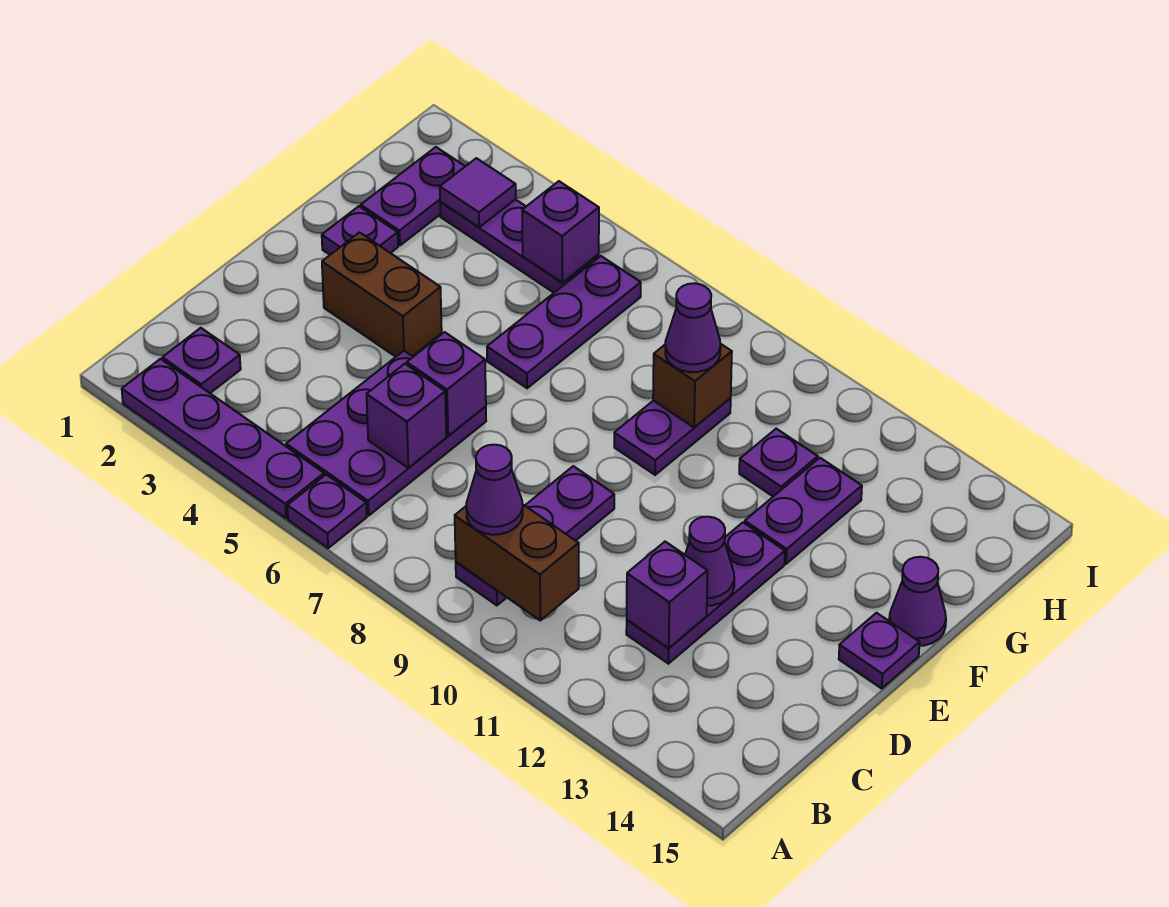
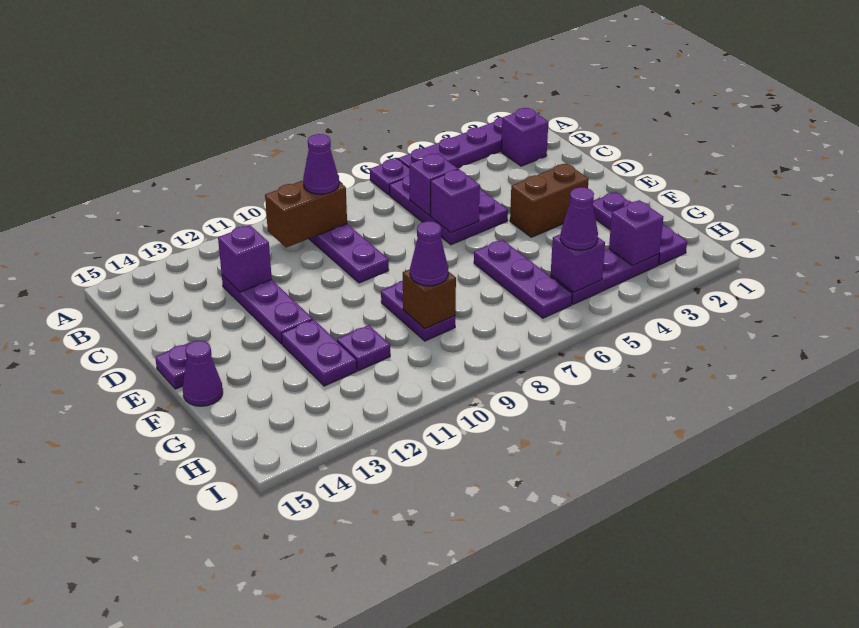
purple plate B2 level 1 -> purple brick B2 level 1
purple cone D12 level 2 -> purple cone H5 level 3
purple tile H3 level 2 -> purple brick H3 level 2

